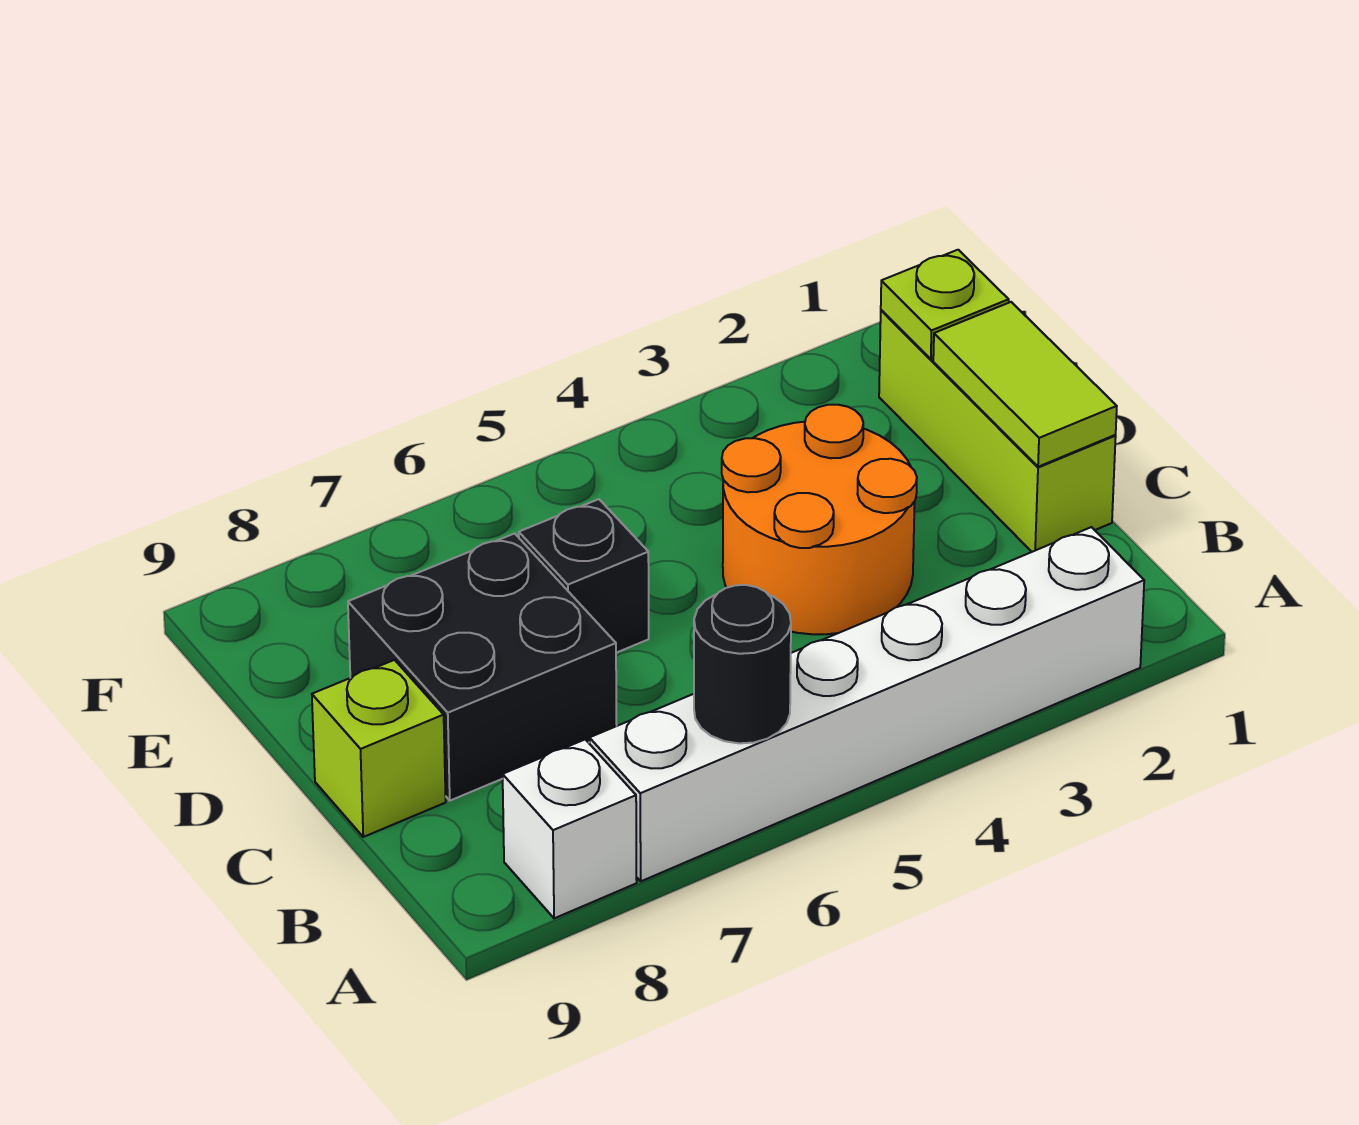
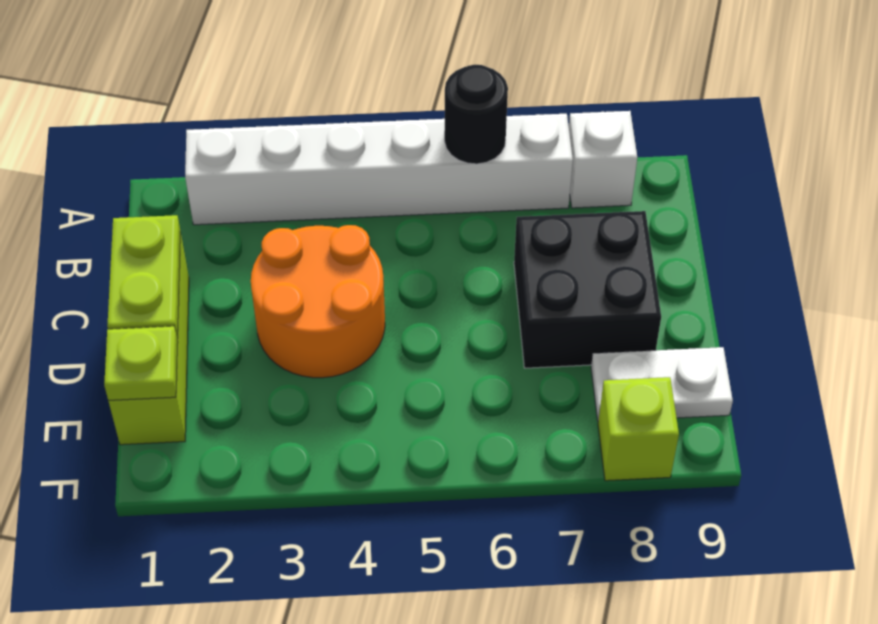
lime tile C1:D1 level 2 -> lime plate C1:D1 level 2
lime brick C9 level 1 -> lime brick F8 level 1
black brick D6 level 1 -> none
none -> white plate E8:E9 level 1

